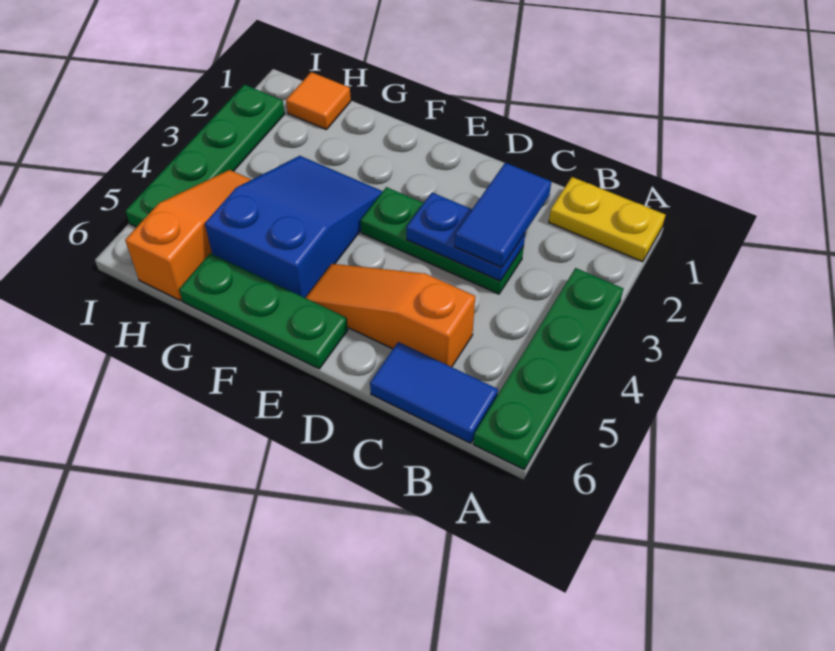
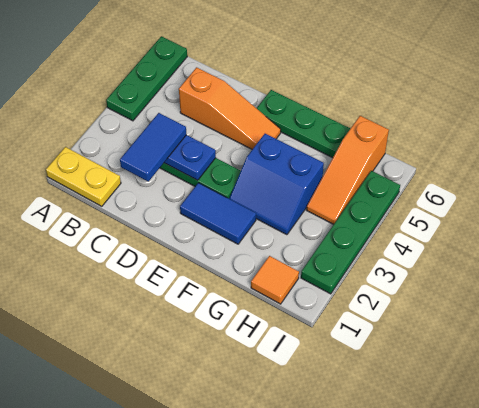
green plate A3:A6 level 1 -> green plate A4:A6 level 1
blue tile B6:C6 level 1 -> blue tile E2:F2 level 1
blue slope F3:G5 level 1 top 5 -> blue slope F3:G4 level 1 top 4

